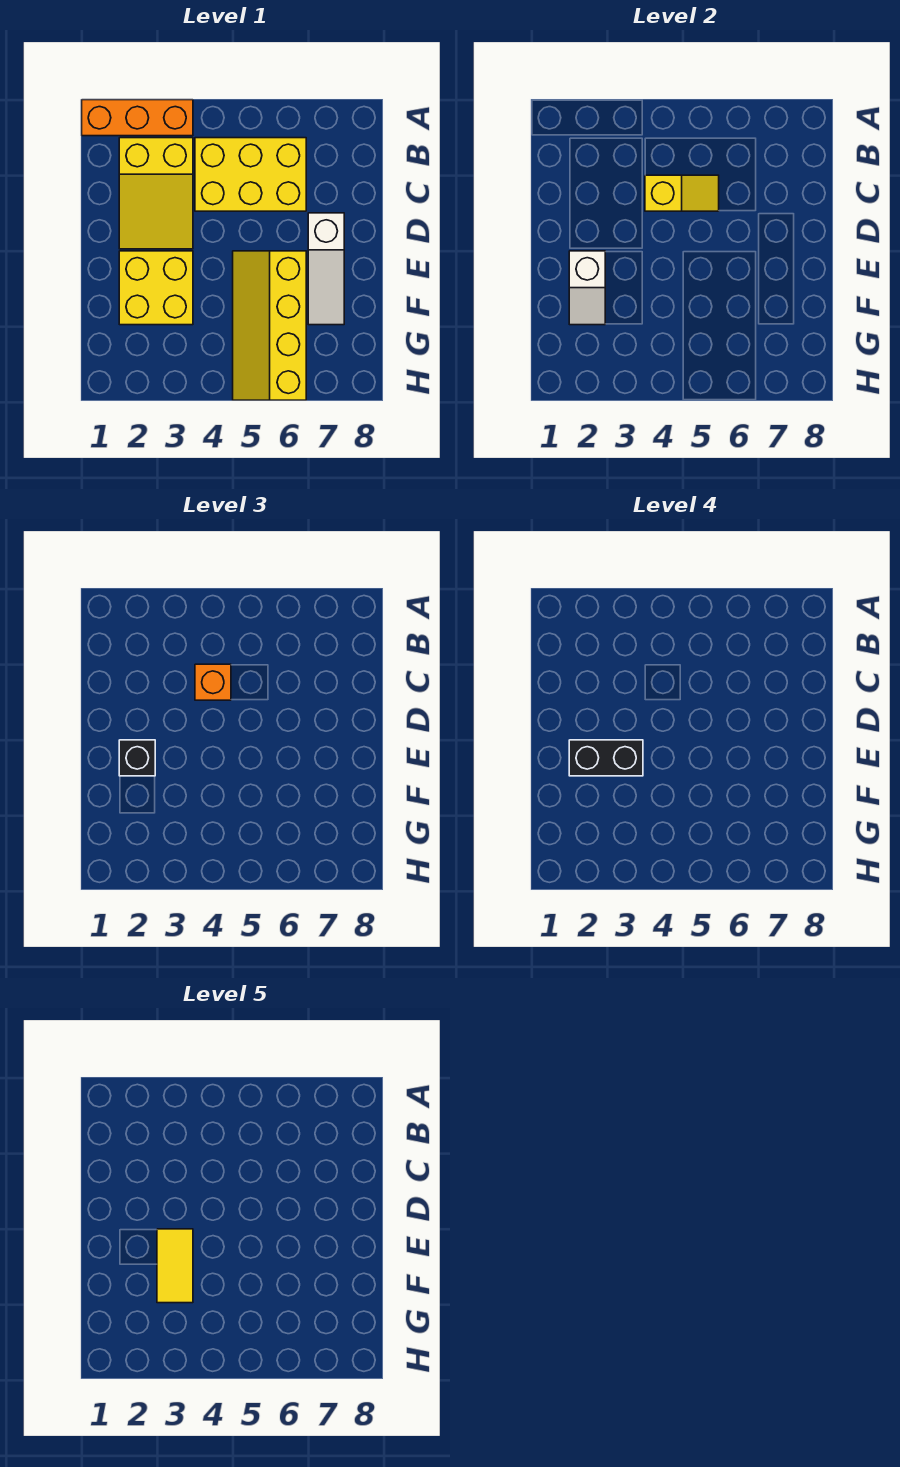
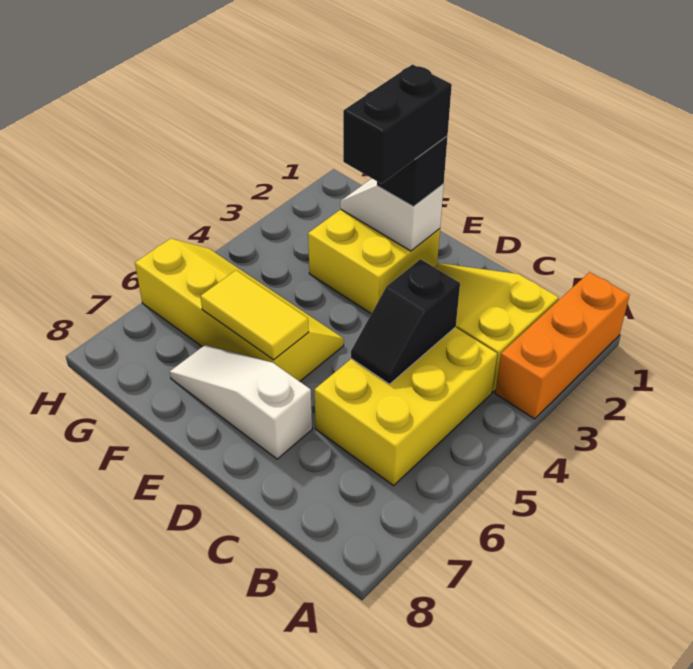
yellow slope C4:C5 level 2 top 4 -> black slope C4:C5 level 2 top 4
orange brick C4 level 3 -> none
yellow tile E3:F3 level 5 -> yellow tile E6:F6 level 2

